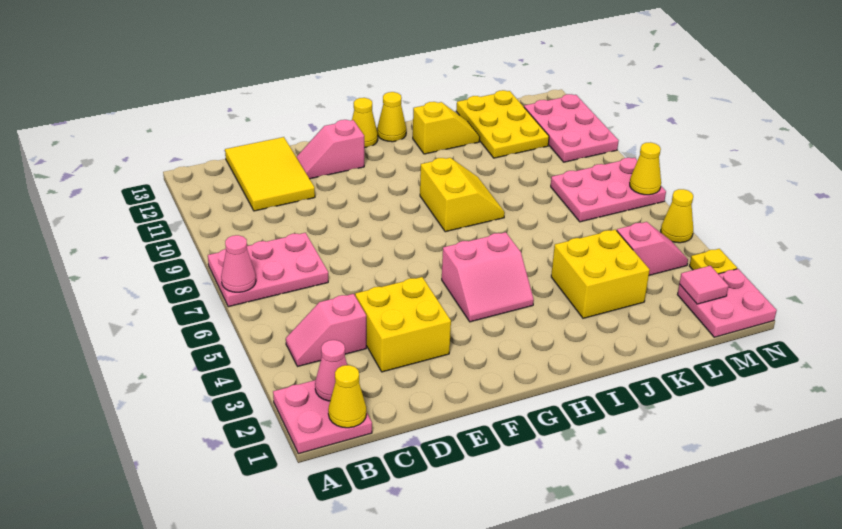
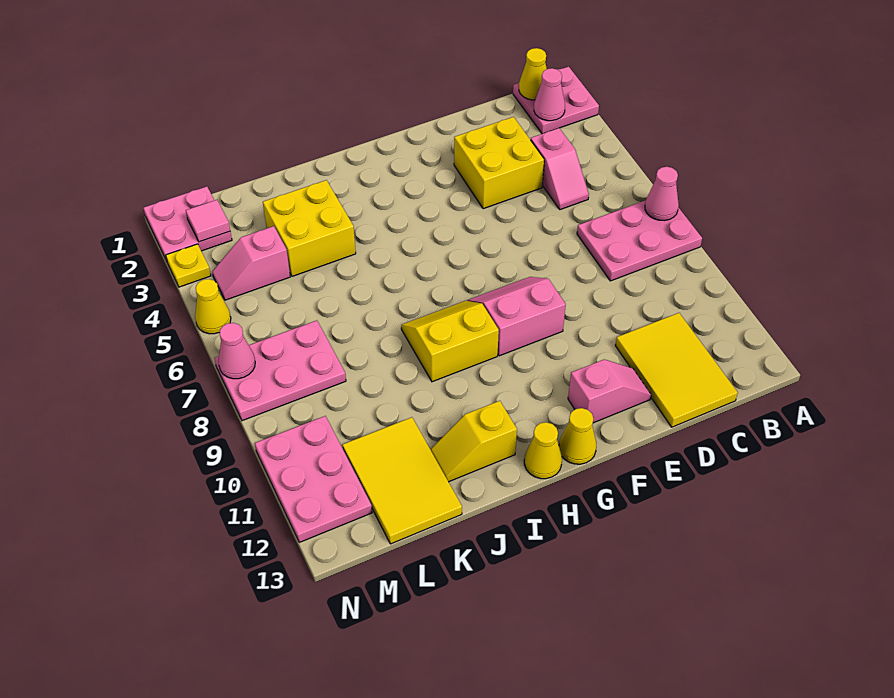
pink slope B4:C4 level 1 top C -> pink slope C4:C5 level 1 top 4
pink slope G4:H5 level 1 top 5 -> pink slope F8:G9 level 1 top 9
yellow slope H8:I9 level 1 top H -> yellow slope H8:I9 level 1 top 9
yellow plate K11:L13 level 1 -> yellow tile K11:L13 level 1
yellow cone N7 level 2 -> pink cone N7 level 2

